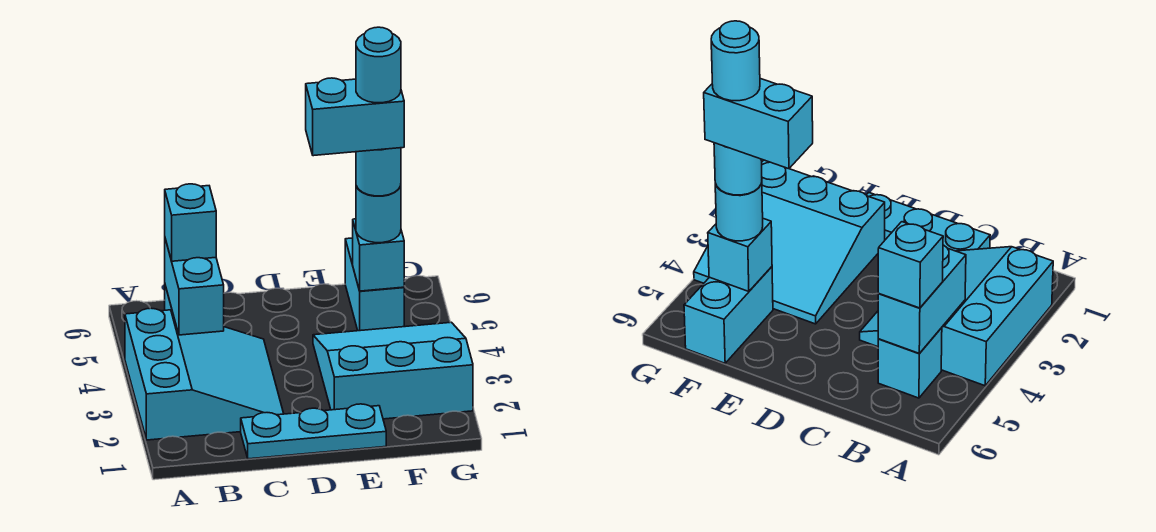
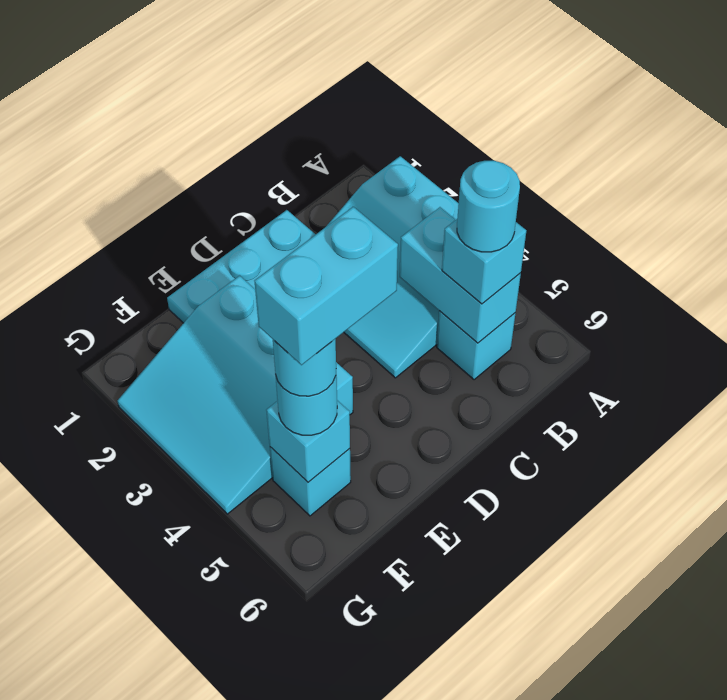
cyan slope E2:G4 level 1 top 2 -> cyan slope E2:G4 level 1 top E
cyan brick F5:F6 level 1 -> cyan brick F5 level 1
cyan round brick F5 level 6 -> cyan round brick B5 level 4

